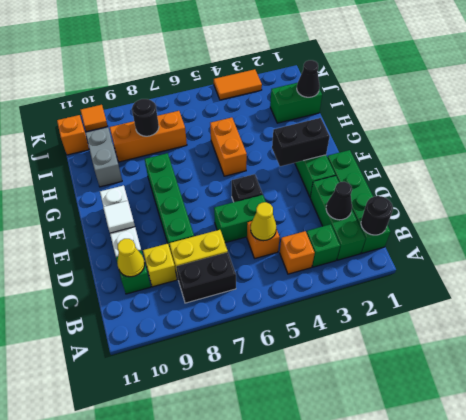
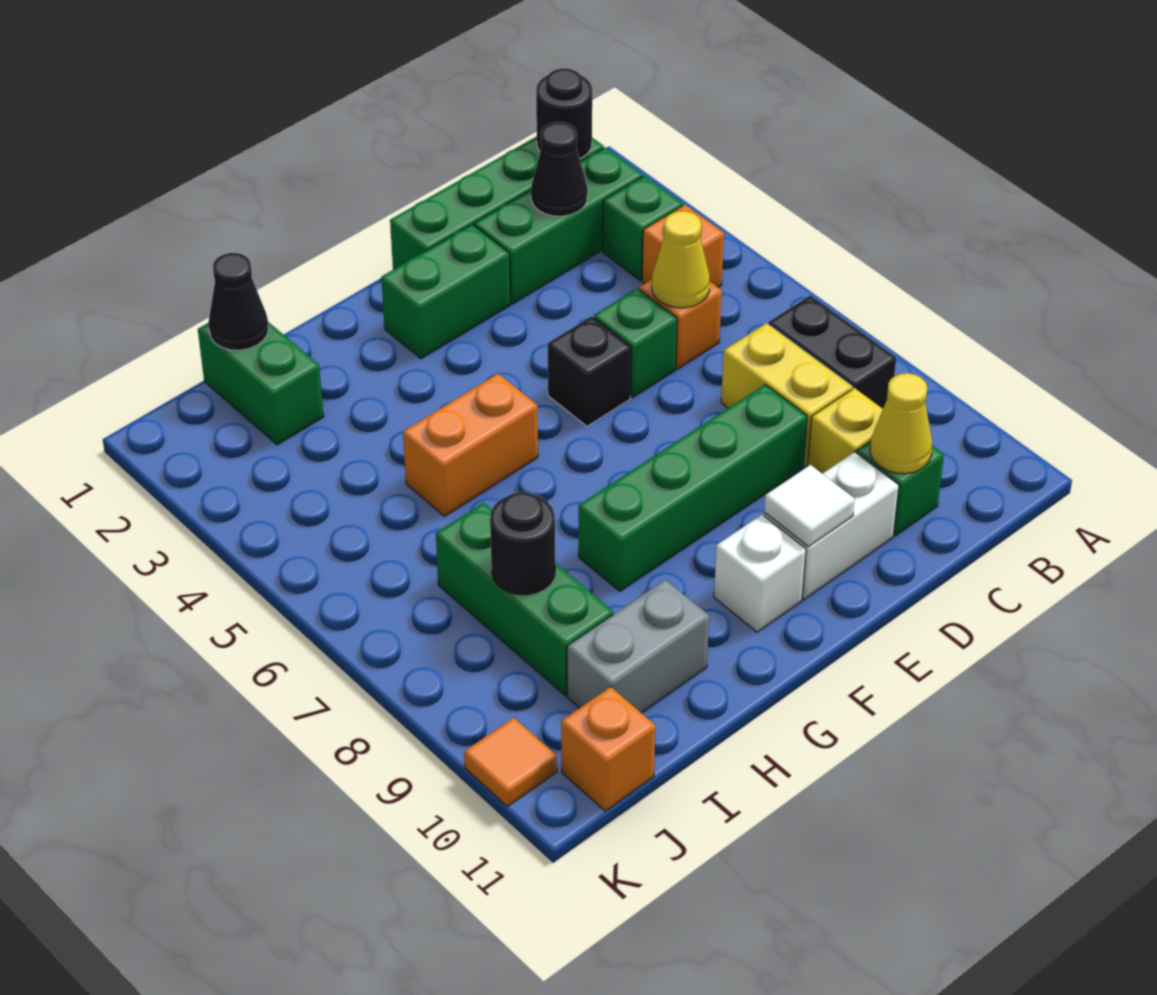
green brick D5:D6 level 1 -> green brick D5 level 1
black brick F2:F3 level 2 -> none
orange brick I7:I9 level 1 -> green brick I7:I9 level 1
orange tile K3:K4 level 1 -> none

